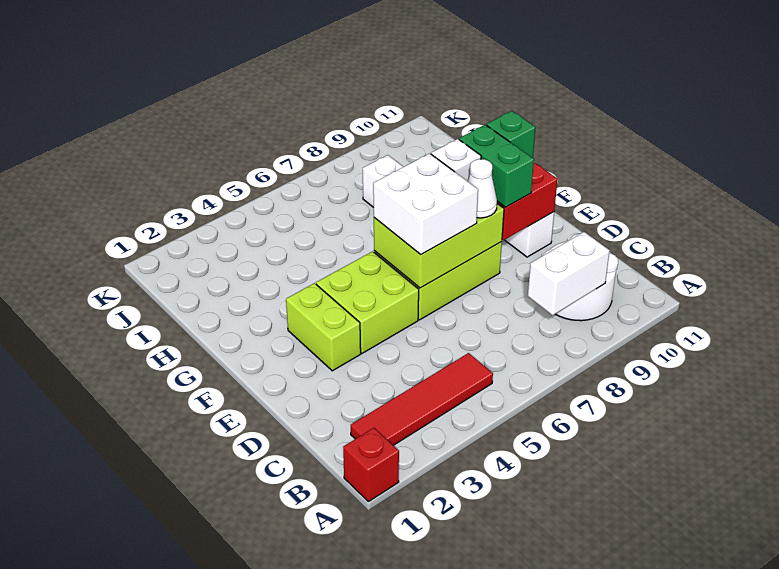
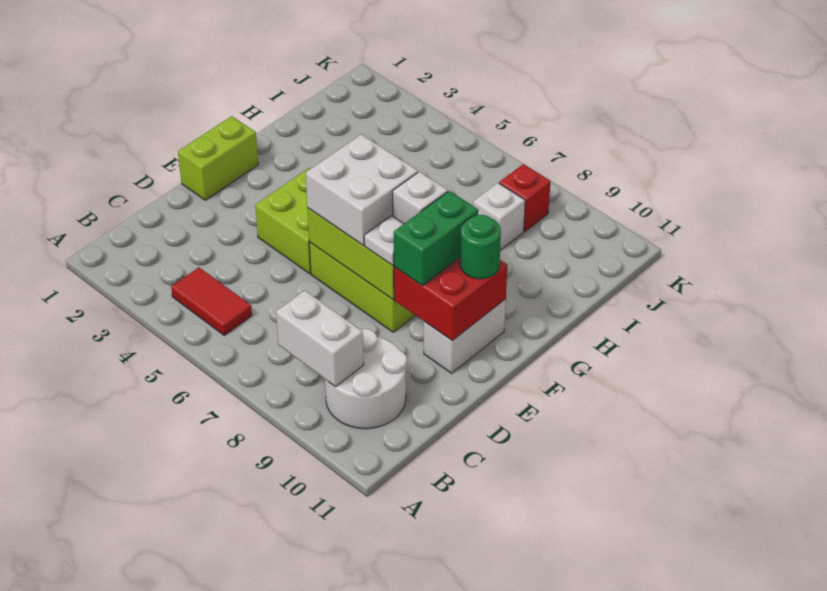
red brick A1 level 1 -> red brick J8 level 1
red tile B2:B5 level 1 -> red tile B4:B5 level 1
lime brick E3:F3 level 1 -> lime brick E1:F1 level 1
white cone E8 level 3 -> white plate E8 level 3
green brick F10 level 3 -> green round brick F10 level 3

